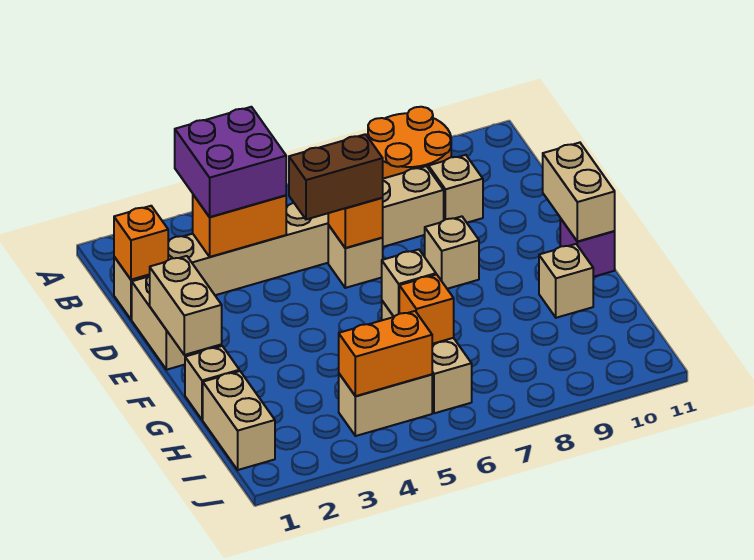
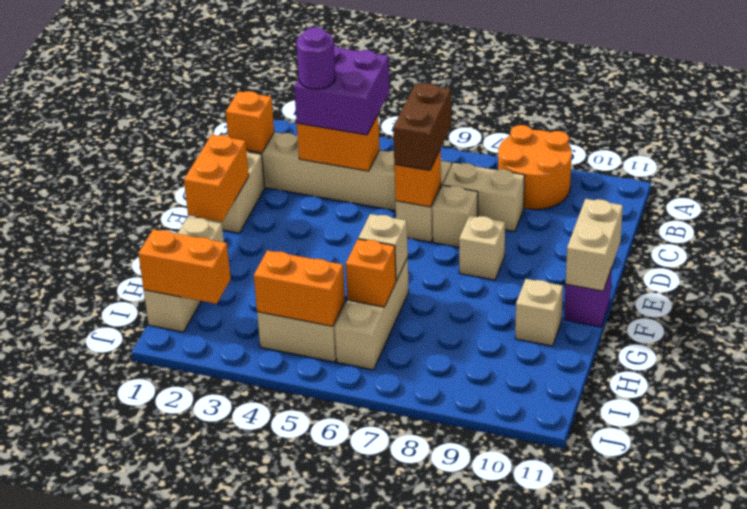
none -> purple round brick C3 level 4
tan brick C9 level 1 -> tan brick D7 level 1
brown brick D5:D6 level 3 -> brown brick C6:D6 level 3
tan brick E1:F1 level 2 -> orange brick E1:F1 level 2
none -> orange brick I1:I2 level 2

